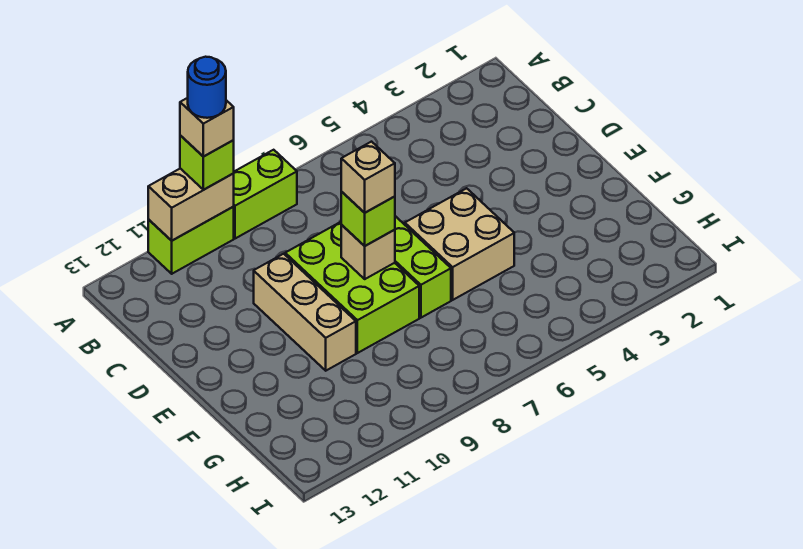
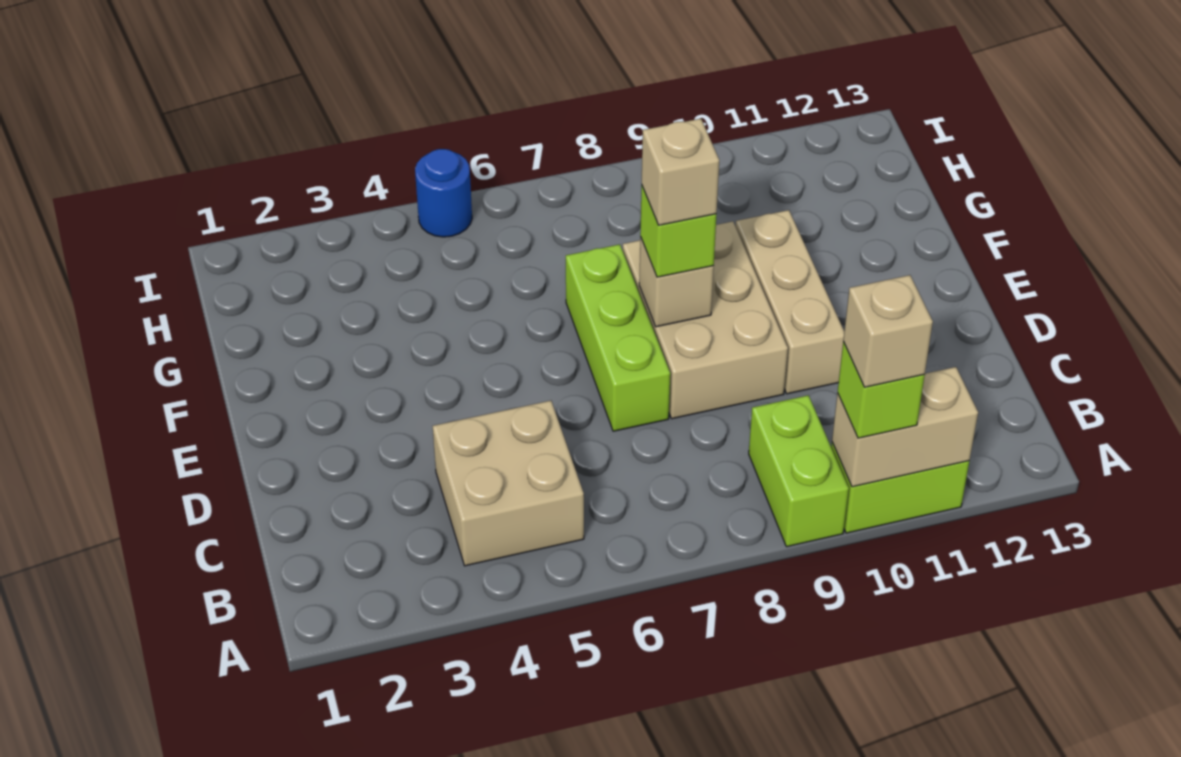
lime brick A8:A9 level 1 -> lime brick A9:B9 level 1
blue round brick A10 level 5 -> blue round brick I5 level 1
lime brick D8:F9 level 1 -> tan brick D8:F9 level 1
tan brick E5:F6 level 1 -> tan brick B4:C5 level 1

